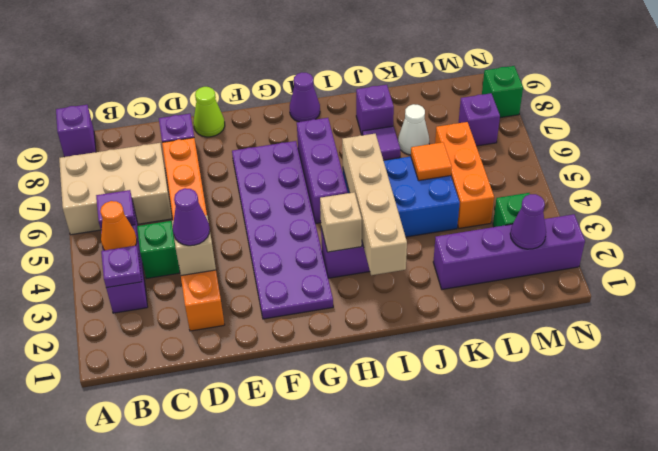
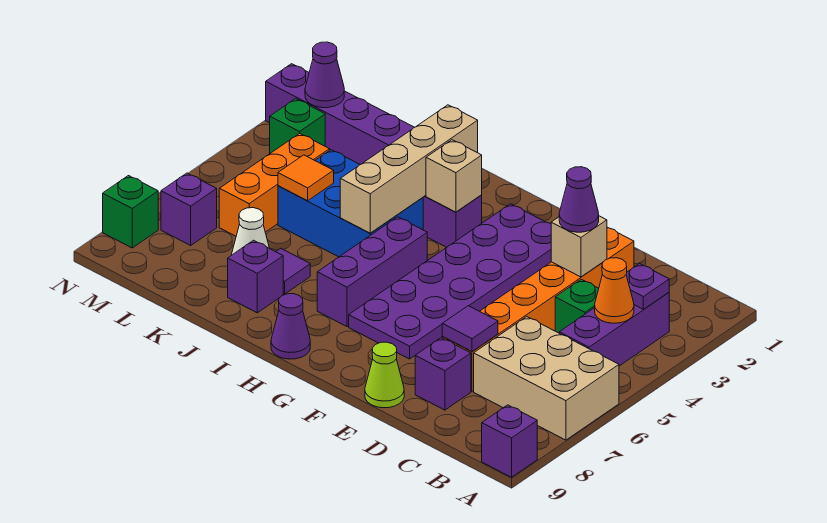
purple tile B5 level 2 -> purple tile D7 level 2

